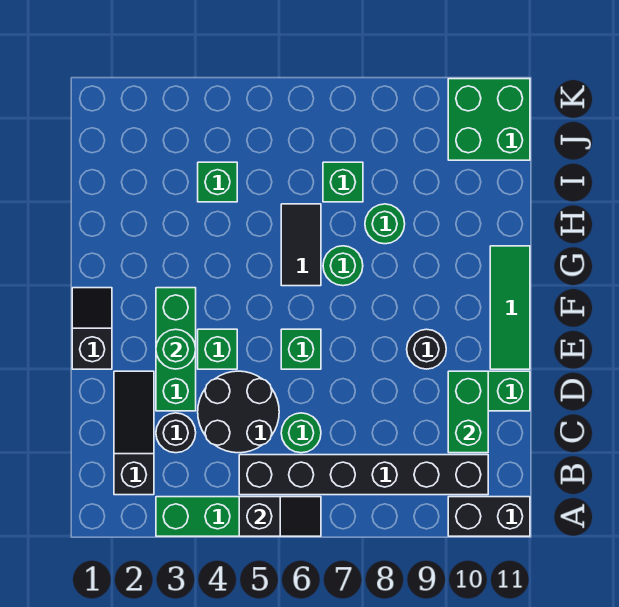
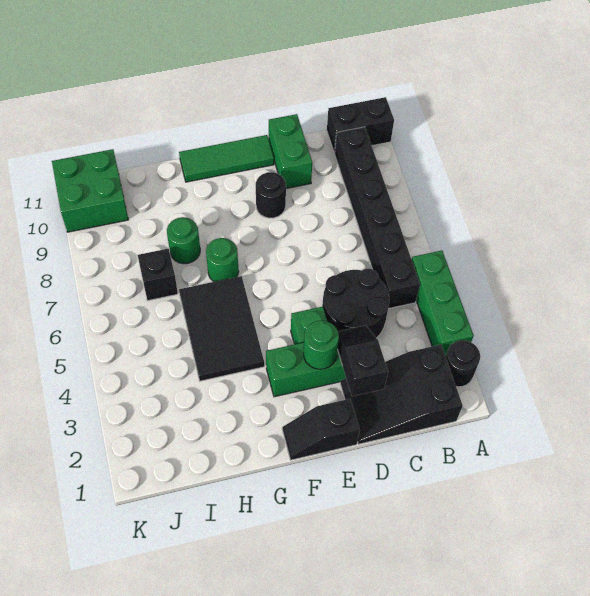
black slope A5:A6 level 2 top 5 -> black slope D2:D3 level 2 top 2
black brick A10:A11 level 1 -> black brick A11:B11 level 1
black slope B2:D2 level 1 top B -> black slope B1:D2 level 1 top B
black round brick C3 level 1 -> black round brick A2 level 1
green round brick C6 level 1 -> none
green brick C10:D10 level 2 -> none
green brick E6 level 1 -> none
black tile G6:H6 level 1 -> black tile G4:H6 level 1
green brick I4 level 1 -> none
green brick I7 level 1 -> black brick I7 level 1

